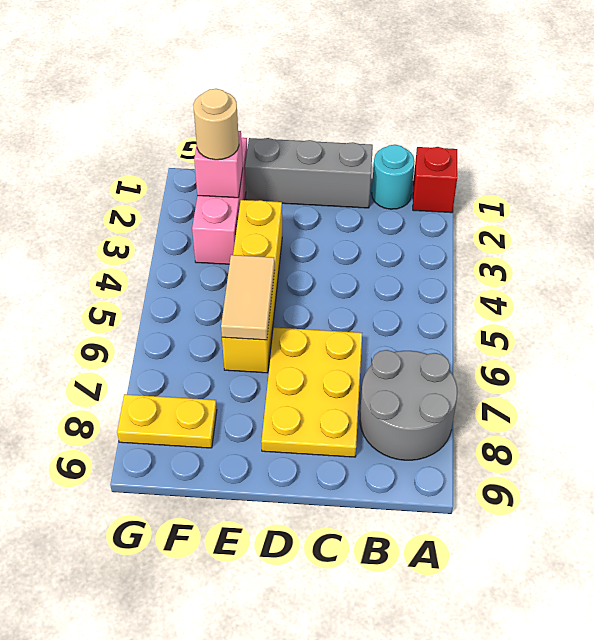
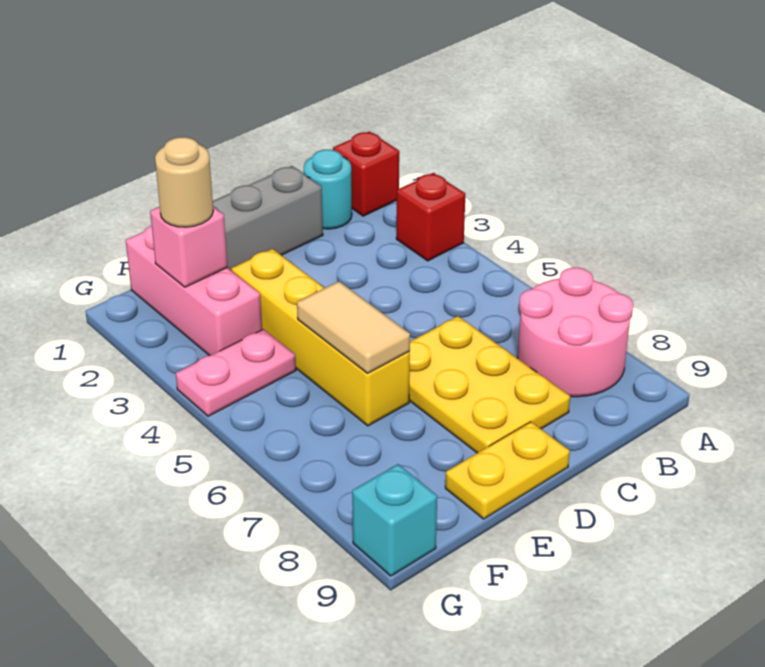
none -> red brick A3 level 1
grey round brick A7:B8 level 1 -> pink round brick A7:B8 level 1
none -> pink plate F4:G4 level 1
yellow plate F8:G8 level 1 -> yellow plate D9:E9 level 1
none -> cyan brick G9 level 1

